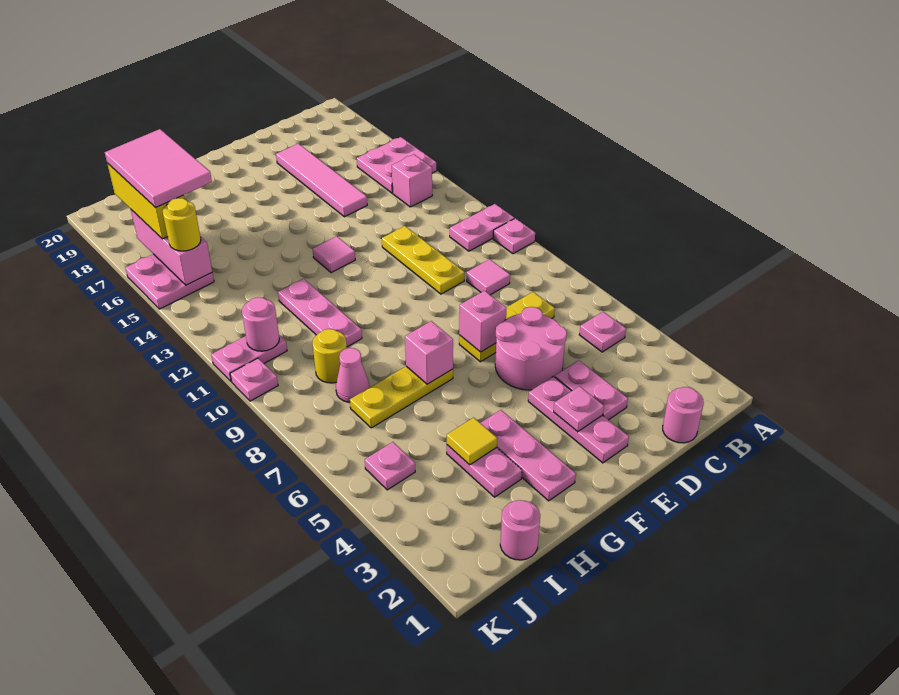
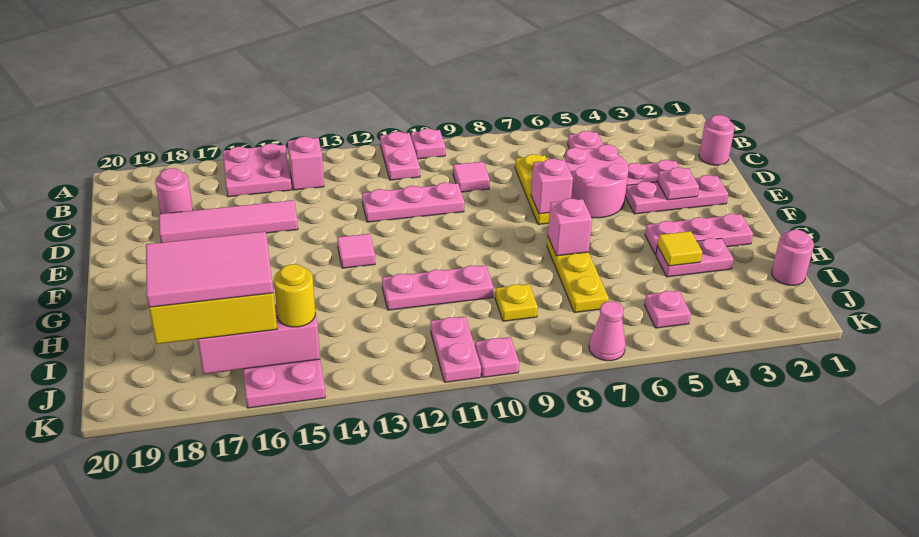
yellow plate D10:D12 level 1 -> pink plate D10:D12 level 1
pink cone I8 level 1 -> pink cone K7 level 1
yellow round brick I9 level 1 -> yellow plate I9 level 1
pink round brick J11 level 2 -> pink round brick C18 level 1

